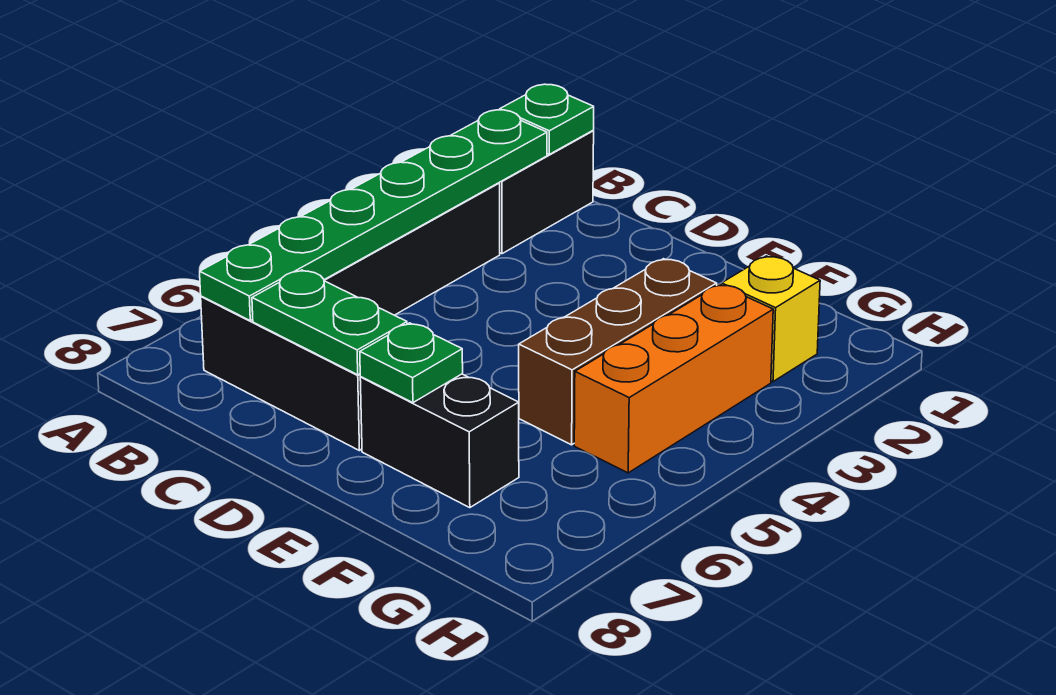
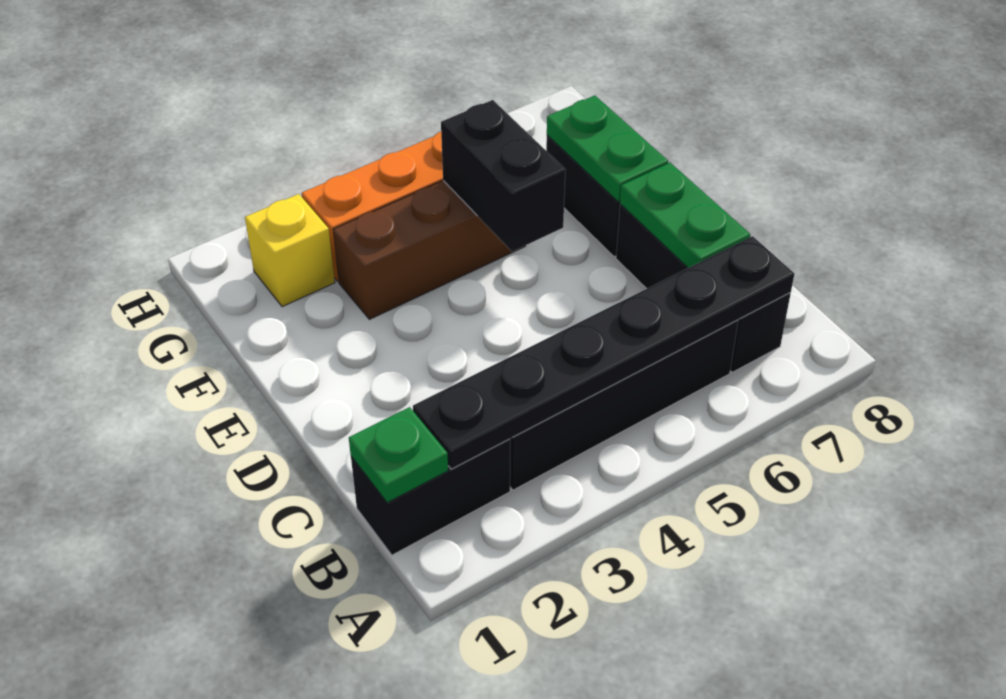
green plate B2:B7 level 2 -> black plate B2:B7 level 2
none -> black brick E5:F5 level 2
green plate E7 level 2 -> green plate E7:F7 level 2

